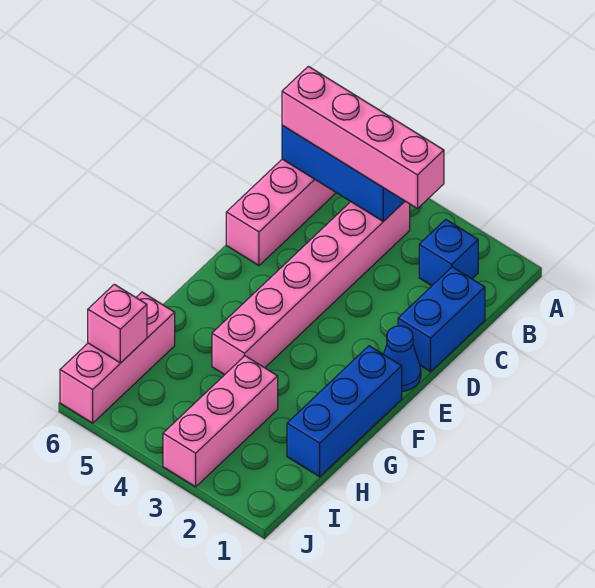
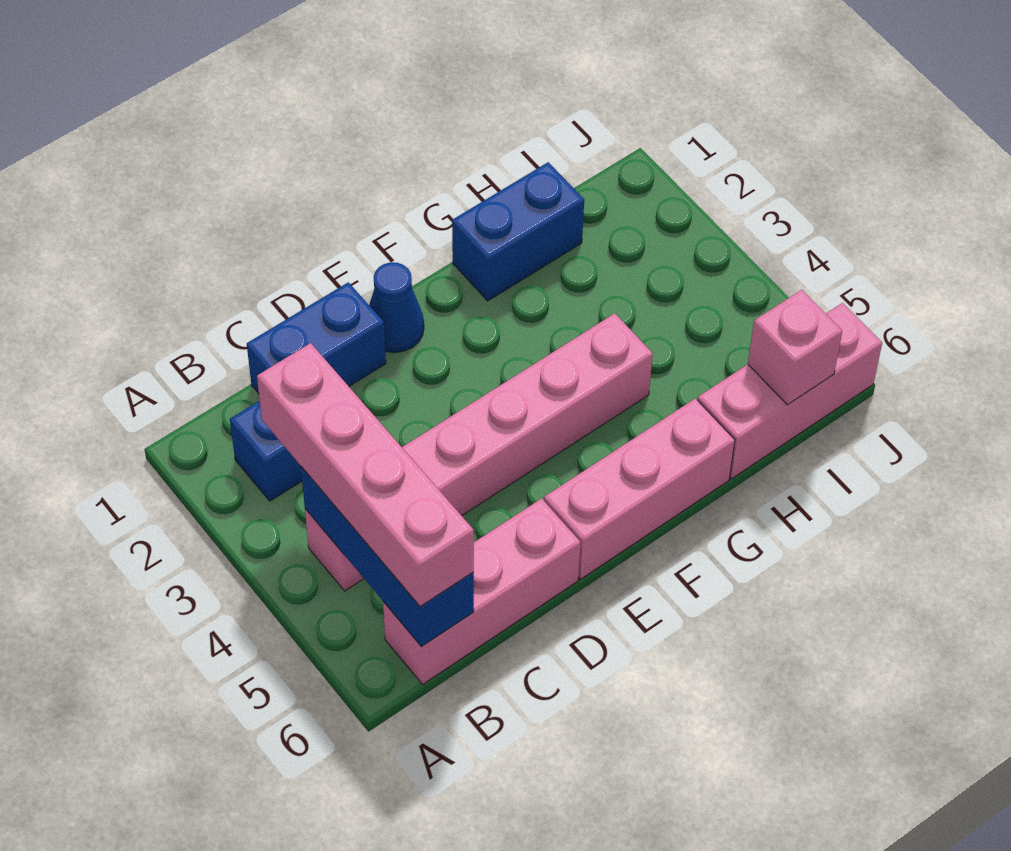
blue brick F1:H1 level 1 -> blue brick G1:H1 level 1
pink brick H3:J3 level 1 -> pink brick E6:G6 level 1

